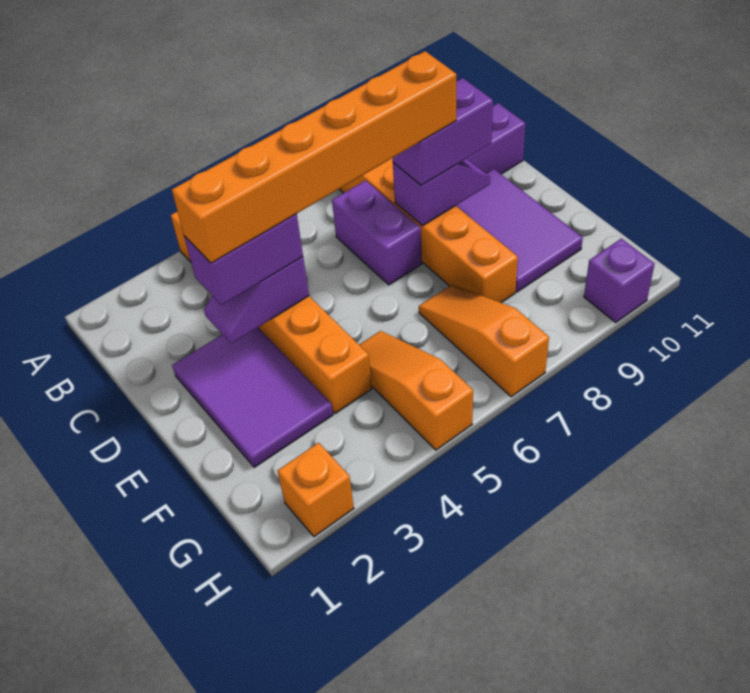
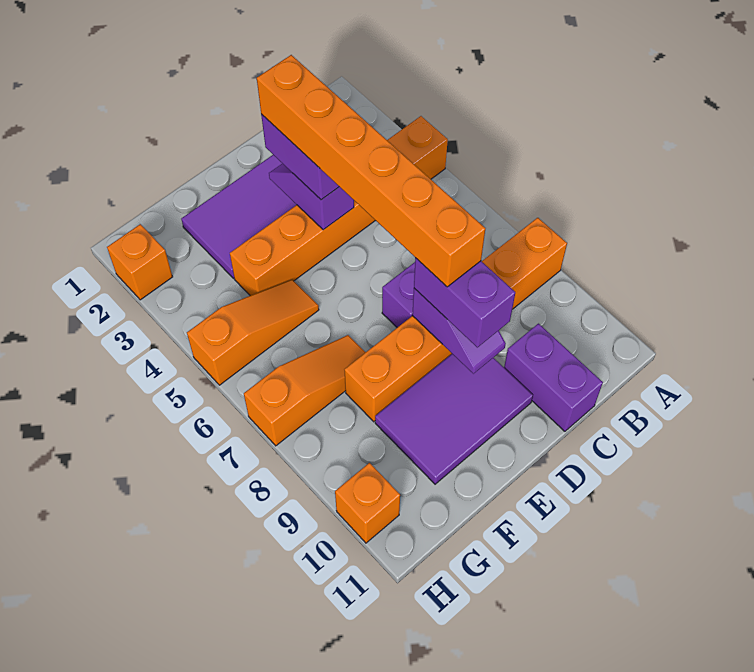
purple brick H10 level 1 -> orange brick H10 level 1

